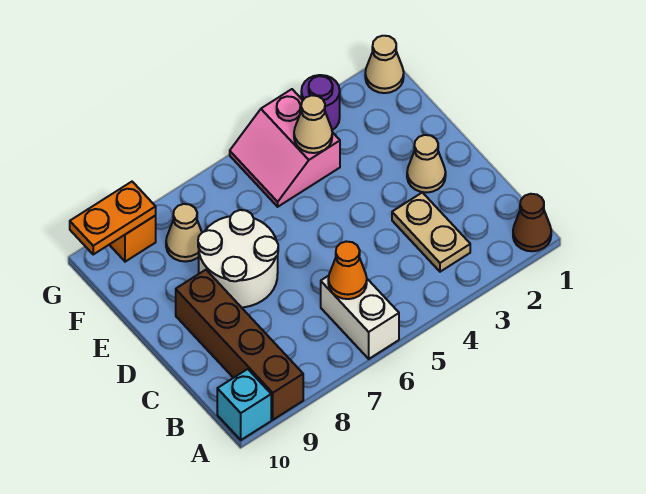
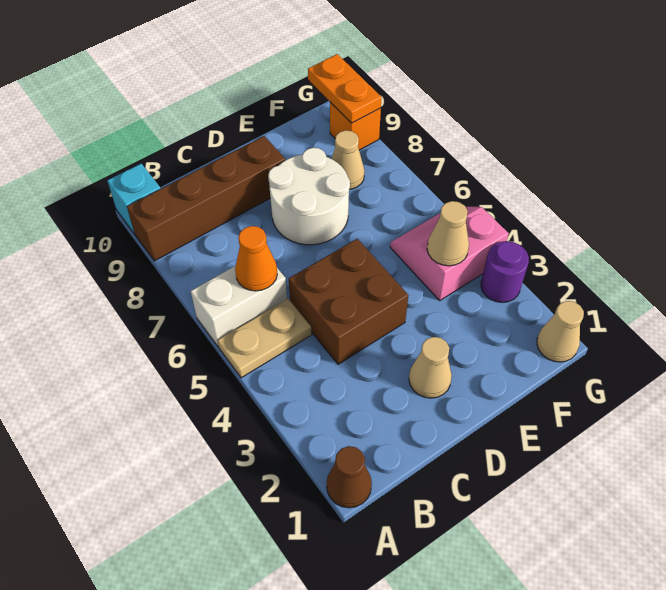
tan plate B3:C3 level 1 -> tan plate A5:B5 level 1
none -> brown brick C4:D5 level 1

